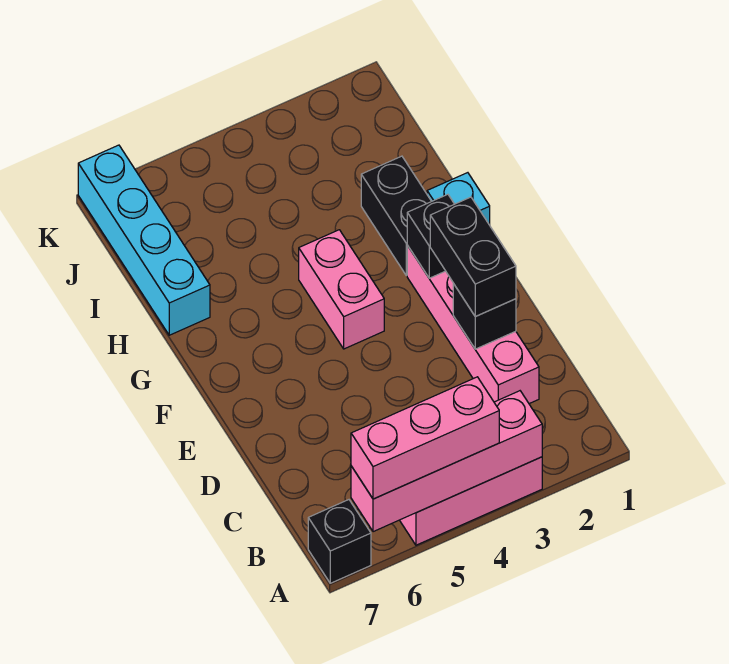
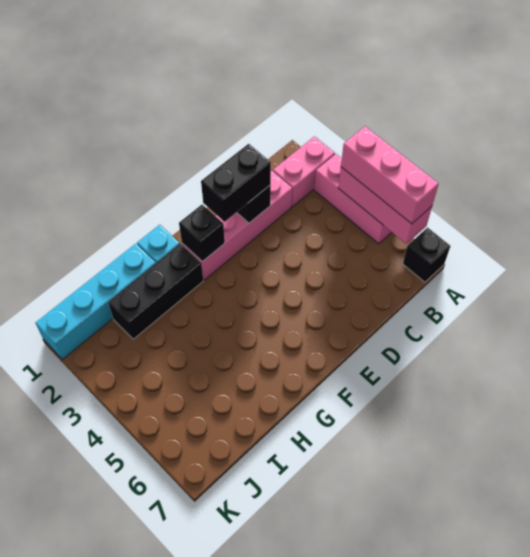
pink brick A3:A6 level 2 -> pink brick A4:A6 level 2
pink brick F4:G4 level 1 -> pink brick A2:B2 level 1
black brick G2:H2 level 1 -> black brick G2:I2 level 1
cyan brick H7:K7 level 1 -> cyan brick H1:K1 level 1

